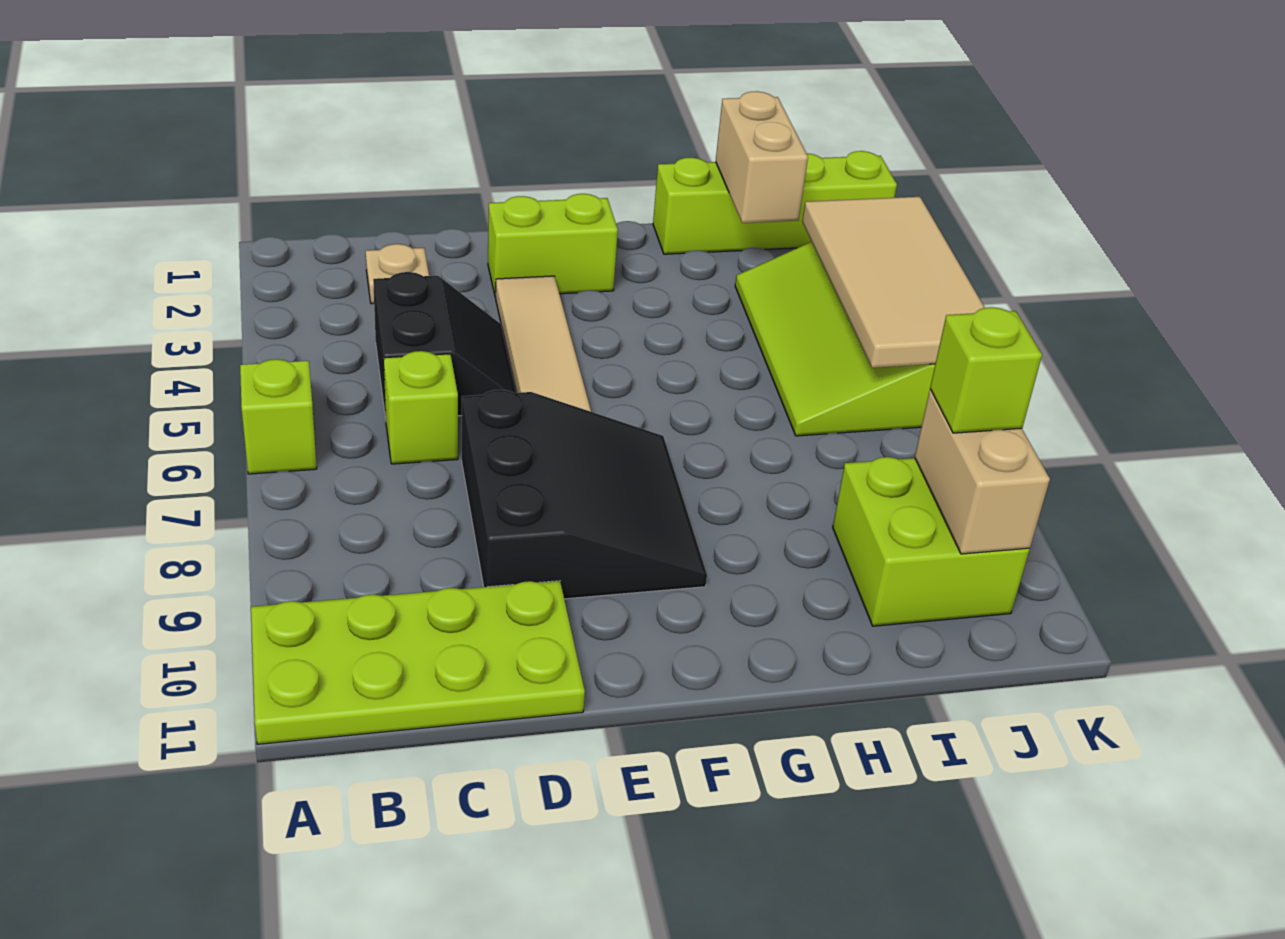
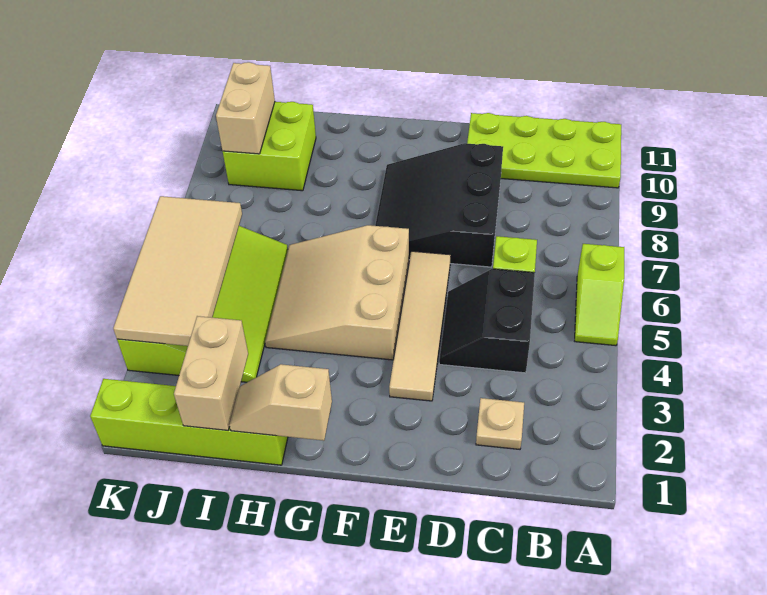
lime brick E2:F2 level 1 -> none
none -> tan slope F4:H6 level 1 top F
none -> tan slope G1:H1 level 2 top G
lime brick J9 level 3 -> none

